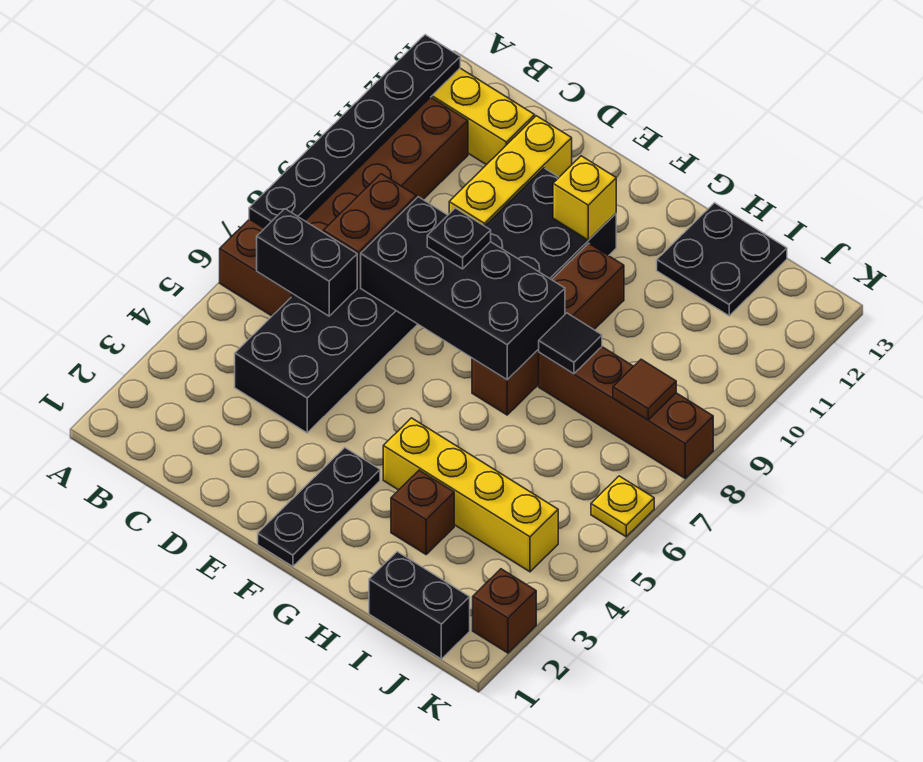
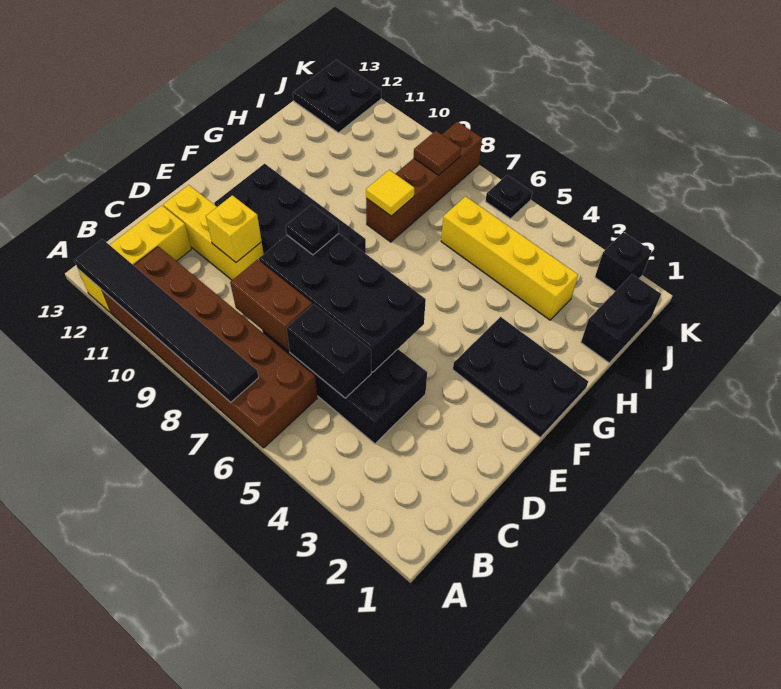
black plate A7:A12 level 2 -> black tile A7:A12 level 2
black brick B6:C6 level 2 -> black brick C5:C6 level 2
black brick D7:G8 level 2 -> black brick D5:E8 level 2
black plate F1:F3 level 1 -> black plate F1:G3 level 1
yellow brick F11 level 2 -> yellow brick D10 level 2
yellow brick G4:J4 level 1 -> yellow brick I3:I6 level 1
brown brick G7:G10 level 1 -> none
brown brick H3 level 1 -> none
black tile H8 level 2 -> yellow tile H8 level 2
black plate H12:I13 level 1 -> black plate J12:K13 level 1
brown brick K2 level 1 -> black brick K2 level 1
yellow plate K6 level 1 -> black plate K6 level 1

